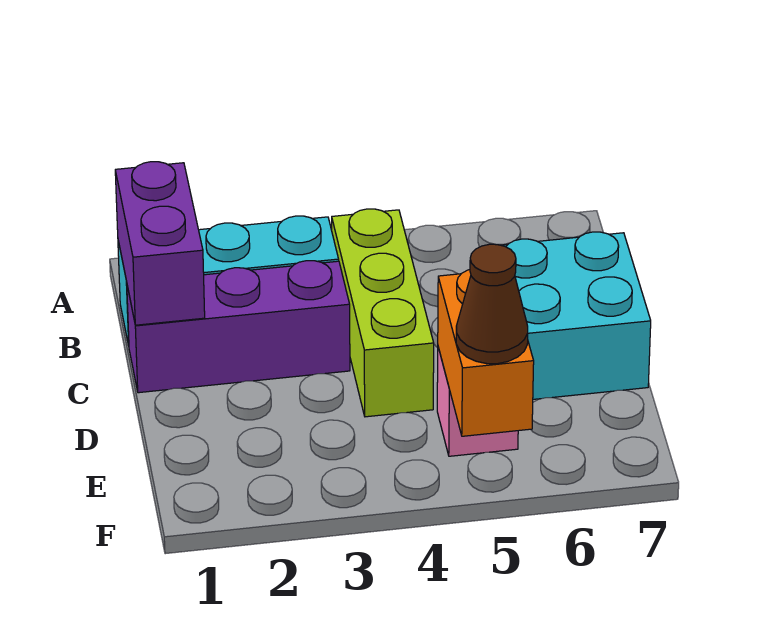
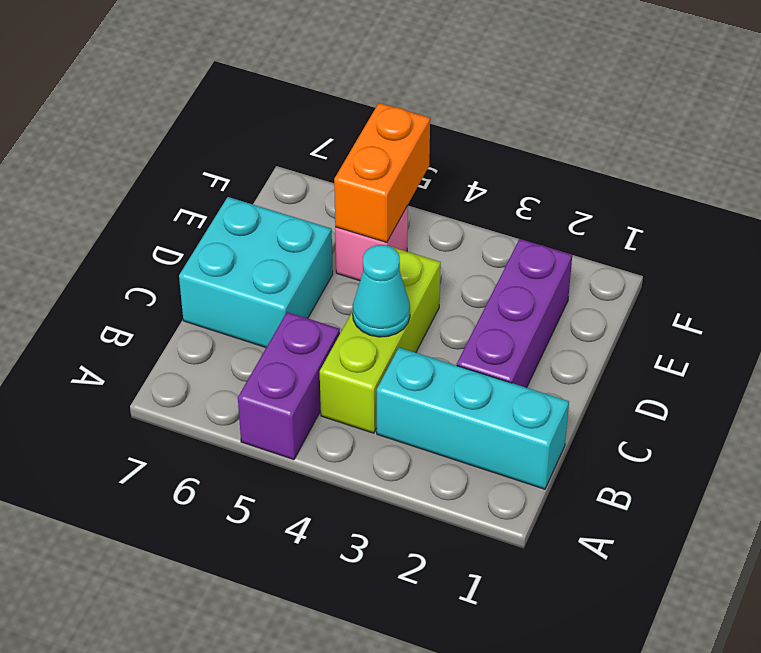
purple brick B1:C1 level 2 -> purple brick A5:B5 level 1
purple brick C1:C3 level 1 -> purple brick C2:E2 level 1
none -> cyan cone C4 level 2
brown cone F5 level 3 -> none

